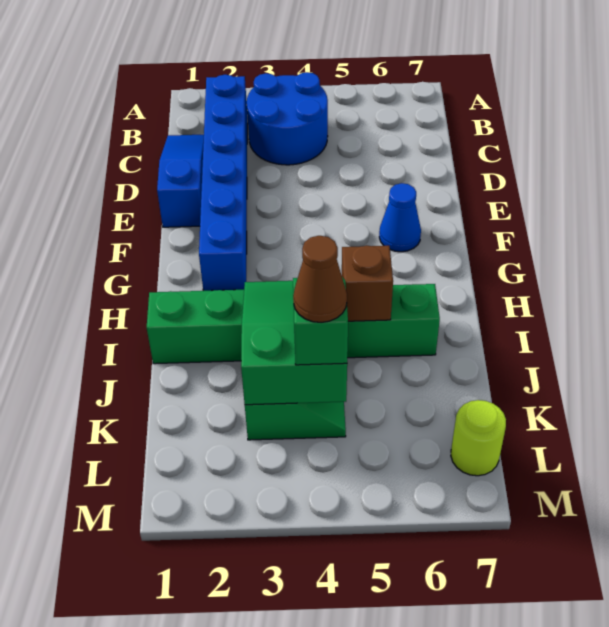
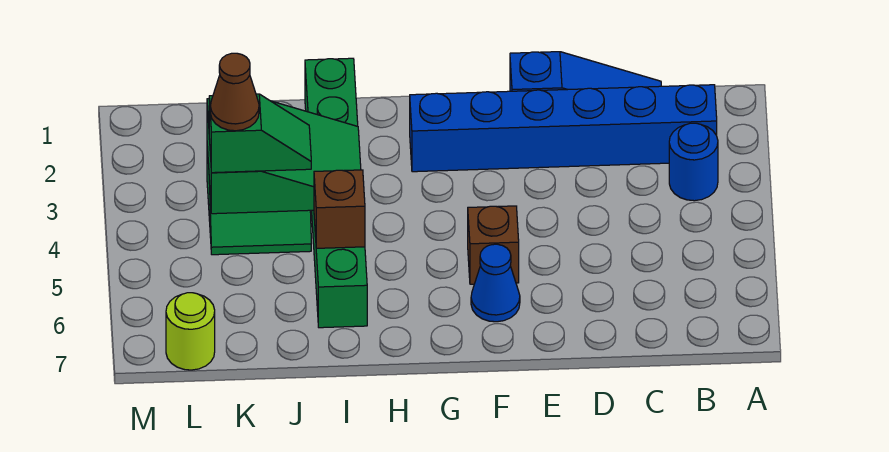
blue round brick B3:C4 level 1 -> blue round brick B3 level 1
none -> brown brick F5 level 1

